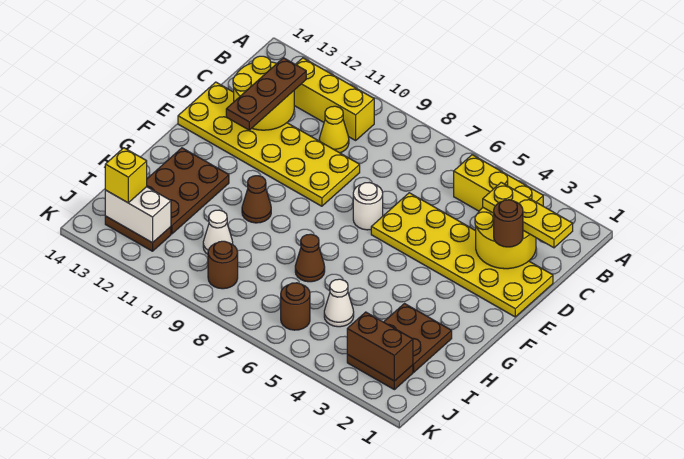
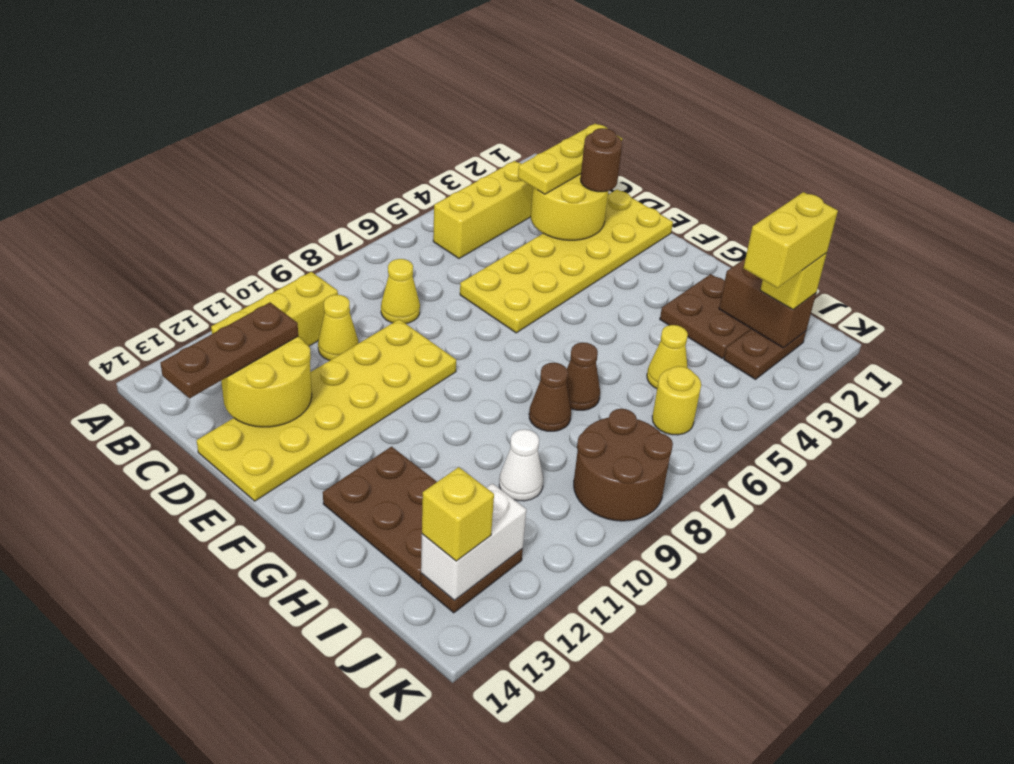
none -> yellow cone C8 level 1
brown plate C12:E12 level 3 -> brown plate C12:C14 level 3
white round brick E7 level 1 -> none
brown cone G10 level 1 -> brown cone H8 level 1
white cone I5 level 1 -> yellow cone I5 level 1
brown brick J2:J3 level 2 -> brown brick I2:J2 level 2
none -> yellow brick J2 level 3
none -> yellow brick J2:J3 level 4
brown round brick J6 level 1 -> yellow round brick J6 level 1
brown round brick J9 level 1 -> brown round brick J8:K9 level 1

